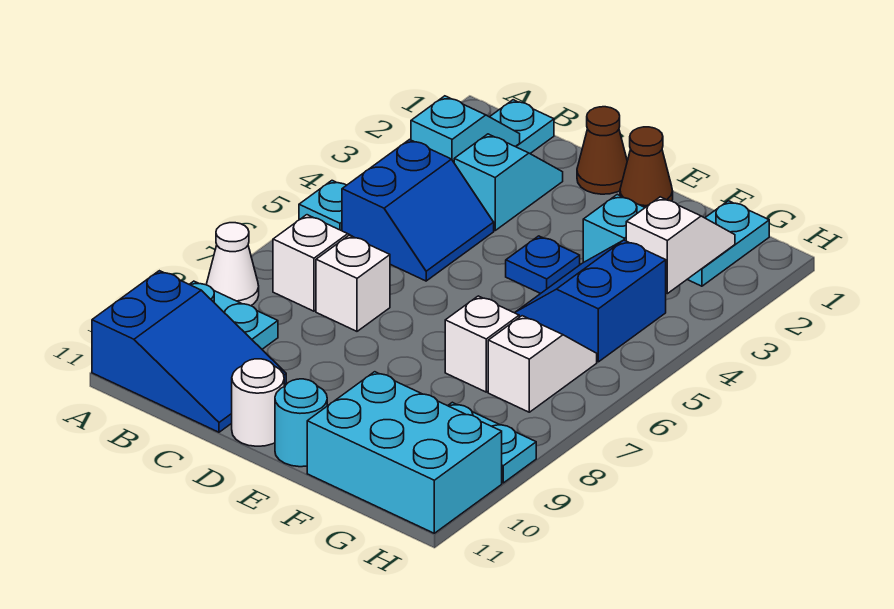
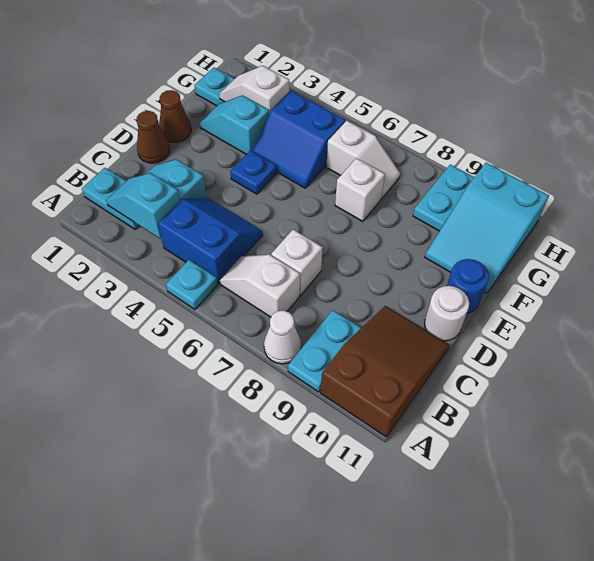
blue slope A10:C11 level 1 top A -> brown slope A10:C11 level 1 top A
cyan round brick E11 level 1 -> blue round brick E11 level 1
cyan brick F10:H11 level 1 -> cyan slope F10:H11 level 1 top H
white slope G6:G7 level 1 top 7 -> white slope G6:G7 level 1 top 6

